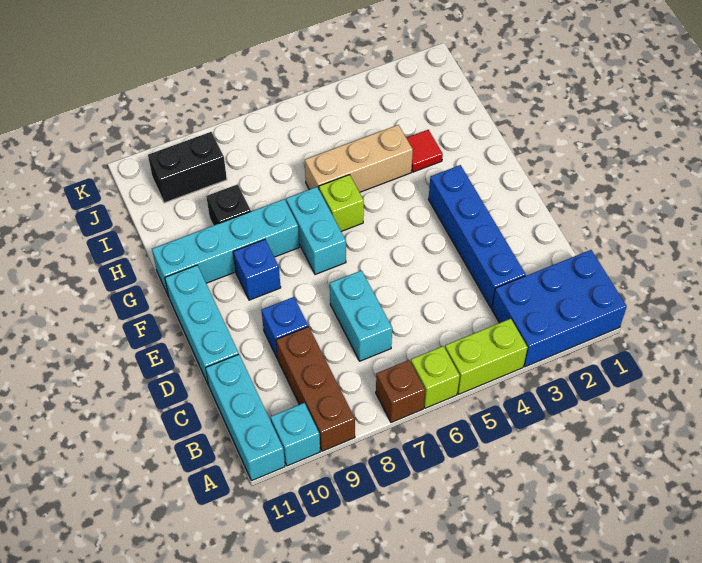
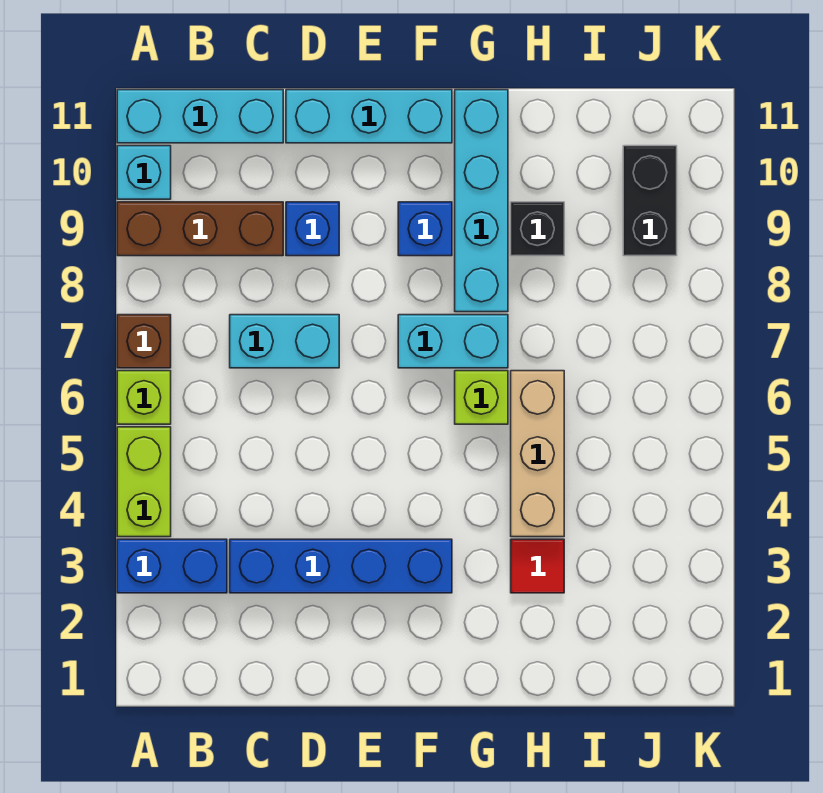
blue brick A1:B3 level 1 -> blue brick A3:B3 level 1

